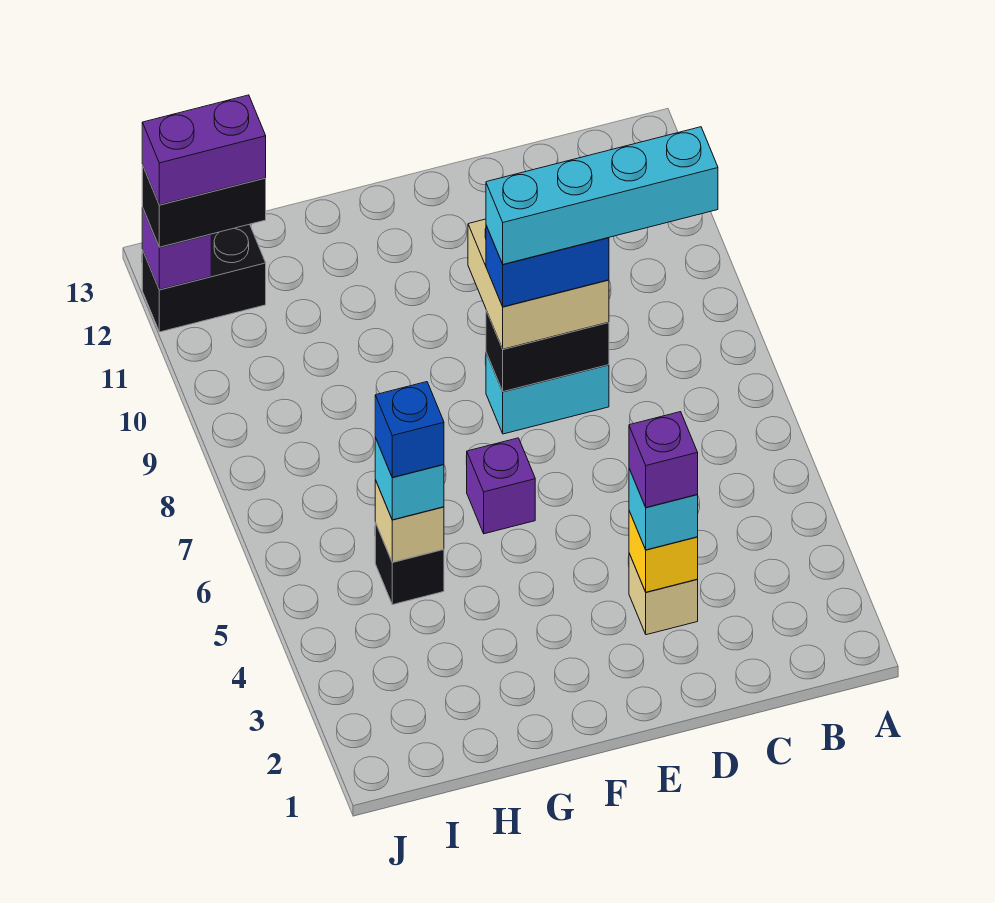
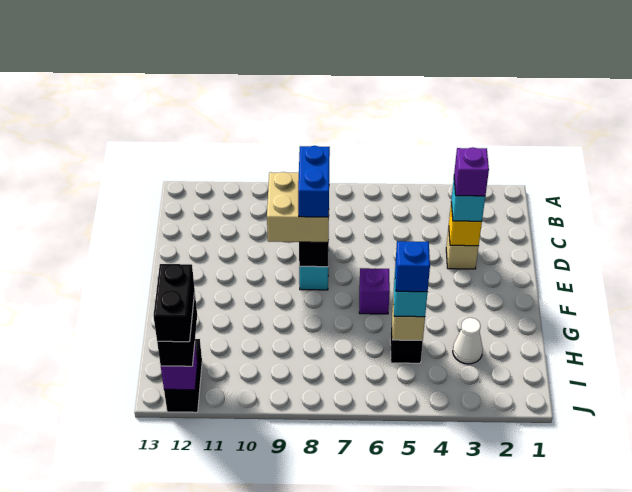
cyan brick B8:E8 level 5 -> none
none -> white cone H3 level 1
purple brick I12:J12 level 4 -> black brick I12:J12 level 4

